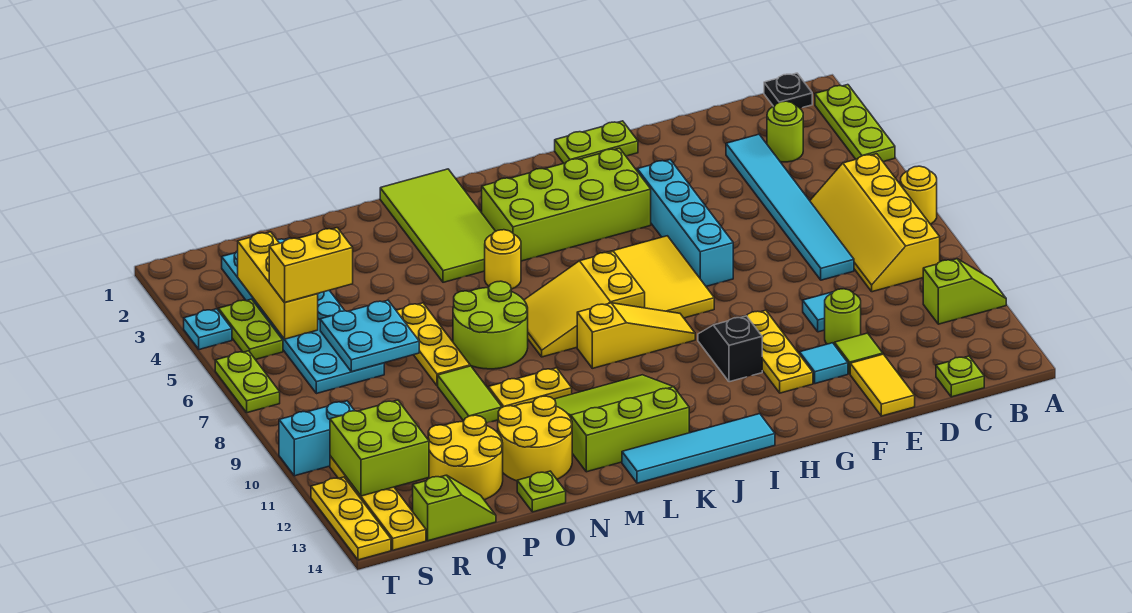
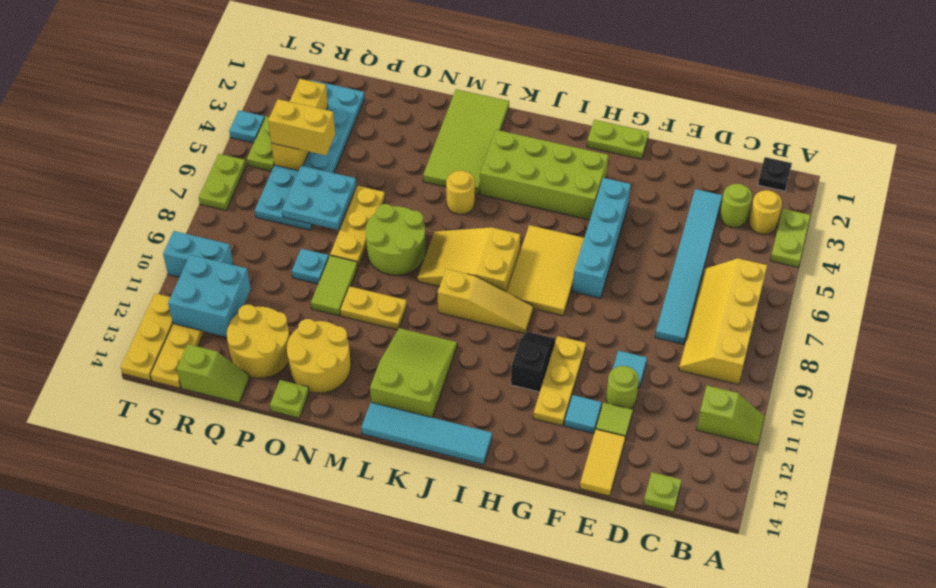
lime plate A2:A4 level 1 -> lime plate A3:A4 level 1
yellow round brick A7 level 1 -> yellow round brick B3 level 1
lime slope K11:M13 level 1 top 13 -> lime slope K11:L13 level 1 top 13
none -> cyan plate P9 level 1
lime brick R11:S12 level 2 -> cyan brick R11:S12 level 2

